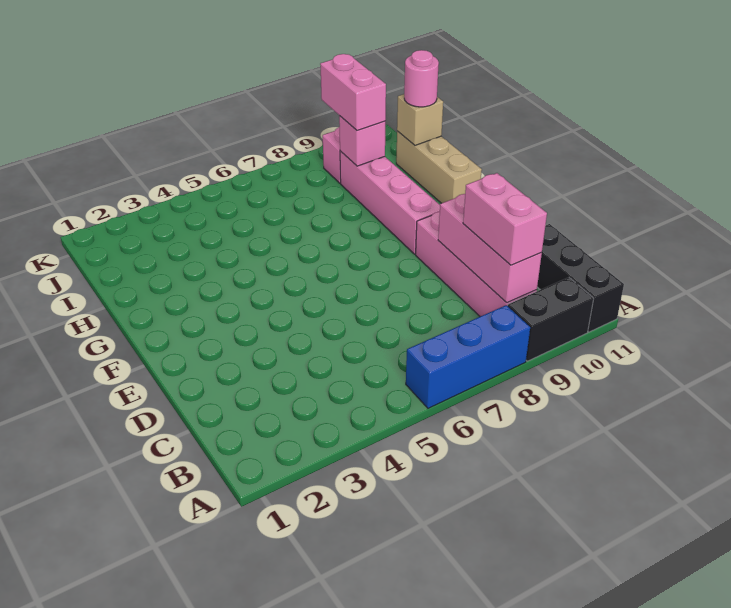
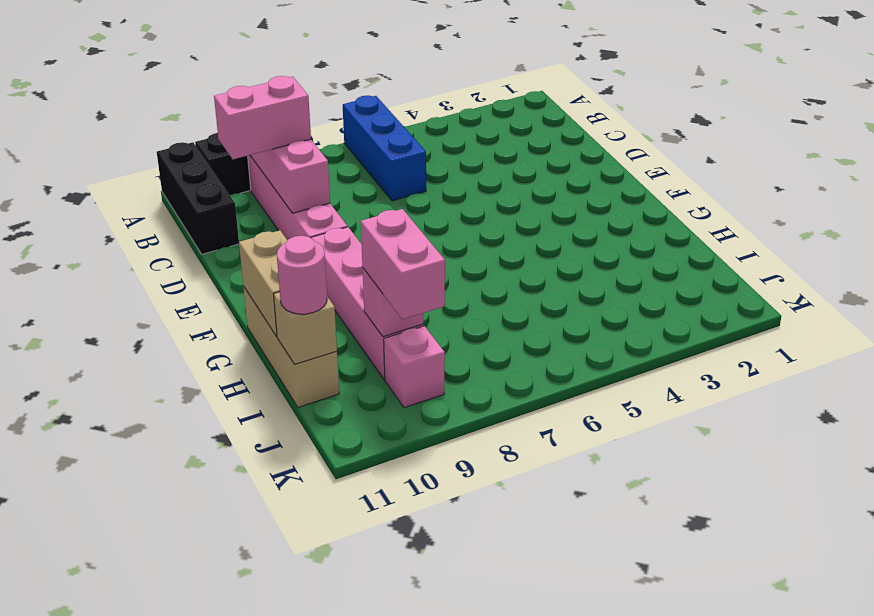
blue brick A6:A8 level 1 -> blue brick A6:C6 level 1
pink brick B9:C9 level 3 -> pink brick C9:C10 level 3
none -> tan brick G11:H11 level 2

